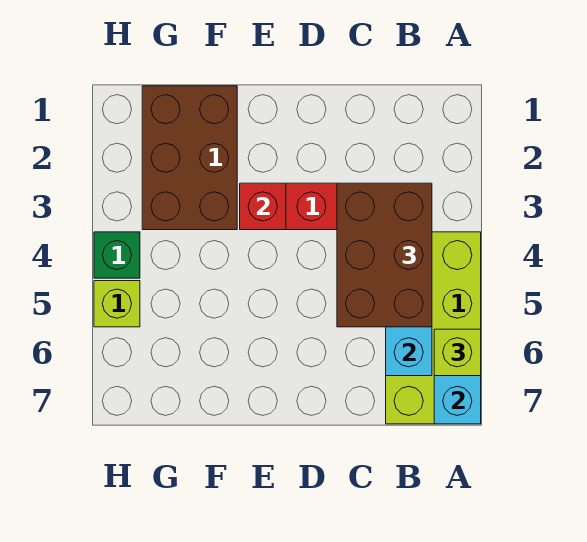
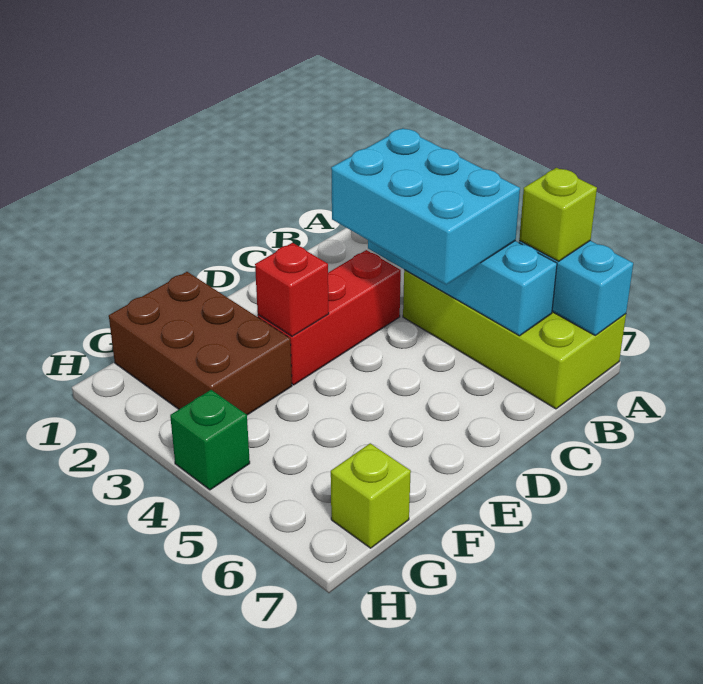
brown brick B3:C5 level 3 -> cyan brick B3:C5 level 3
lime brick H5 level 1 -> lime brick G7 level 1

